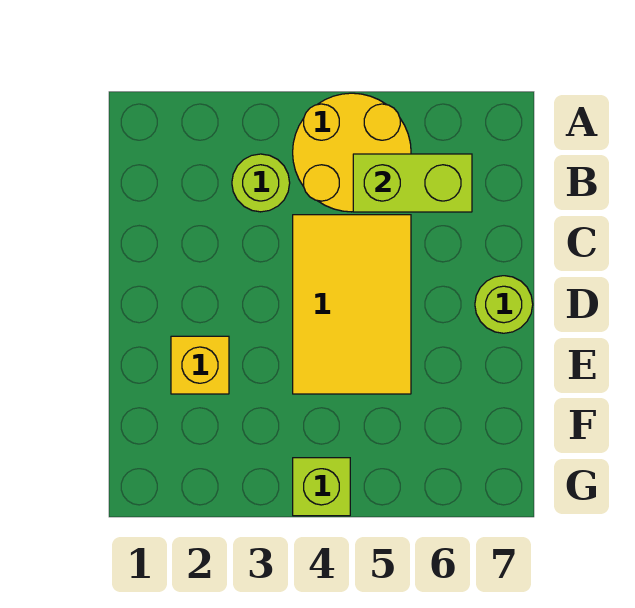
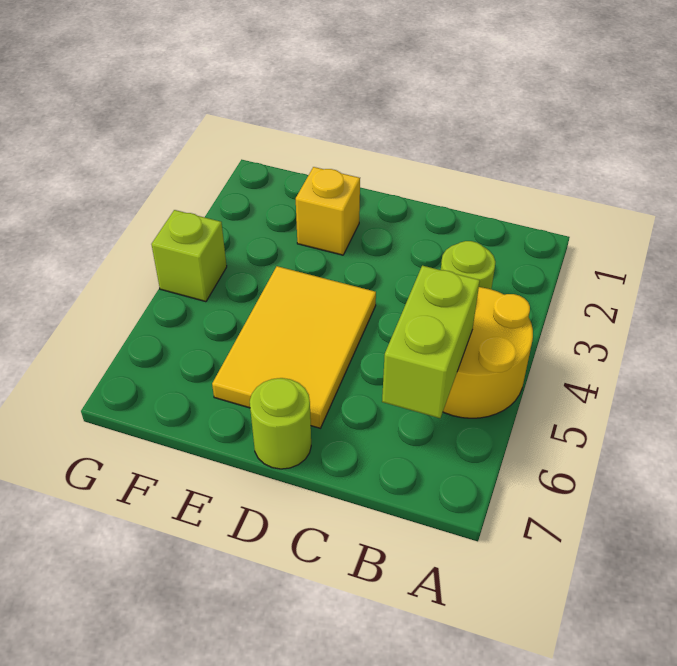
yellow tile C4:E5 level 1 -> yellow tile D4:E6 level 1

